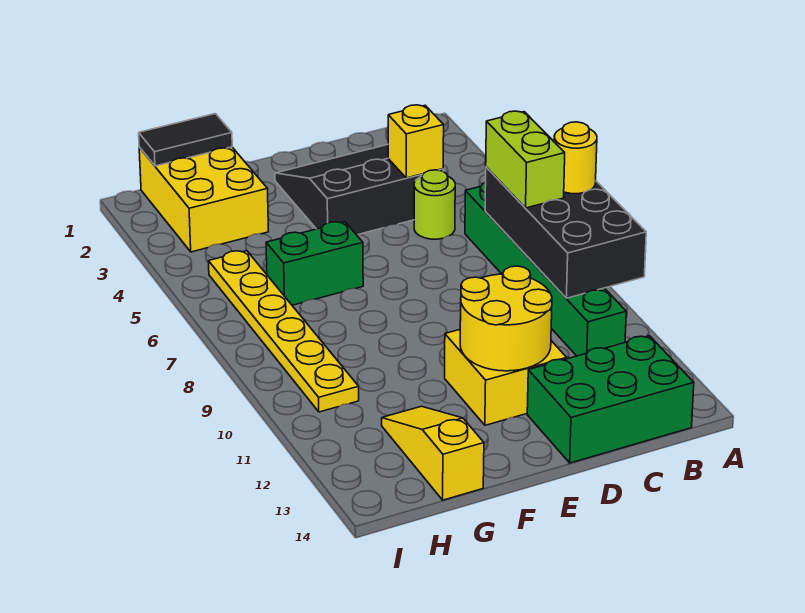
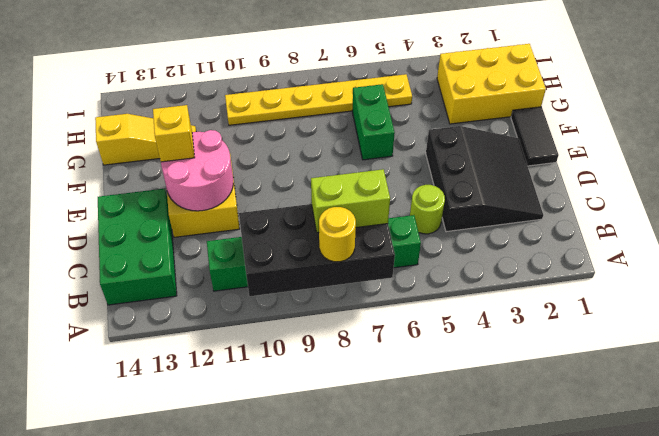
yellow brick C4 level 2 -> yellow brick E12 level 3
yellow round brick D11:E12 level 2 -> pink round brick D11:E12 level 2
black tile G1:H1 level 2 -> black tile E1:F1 level 1

